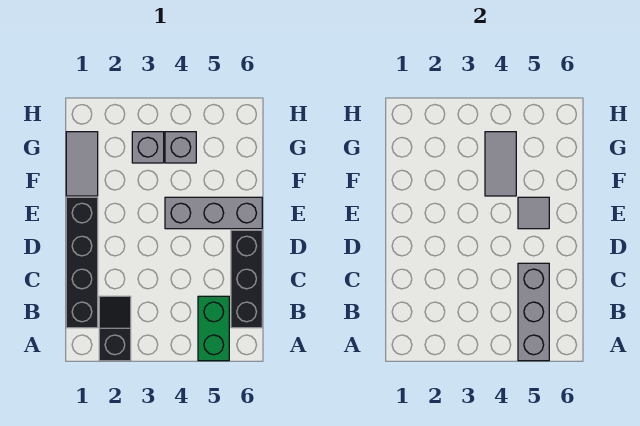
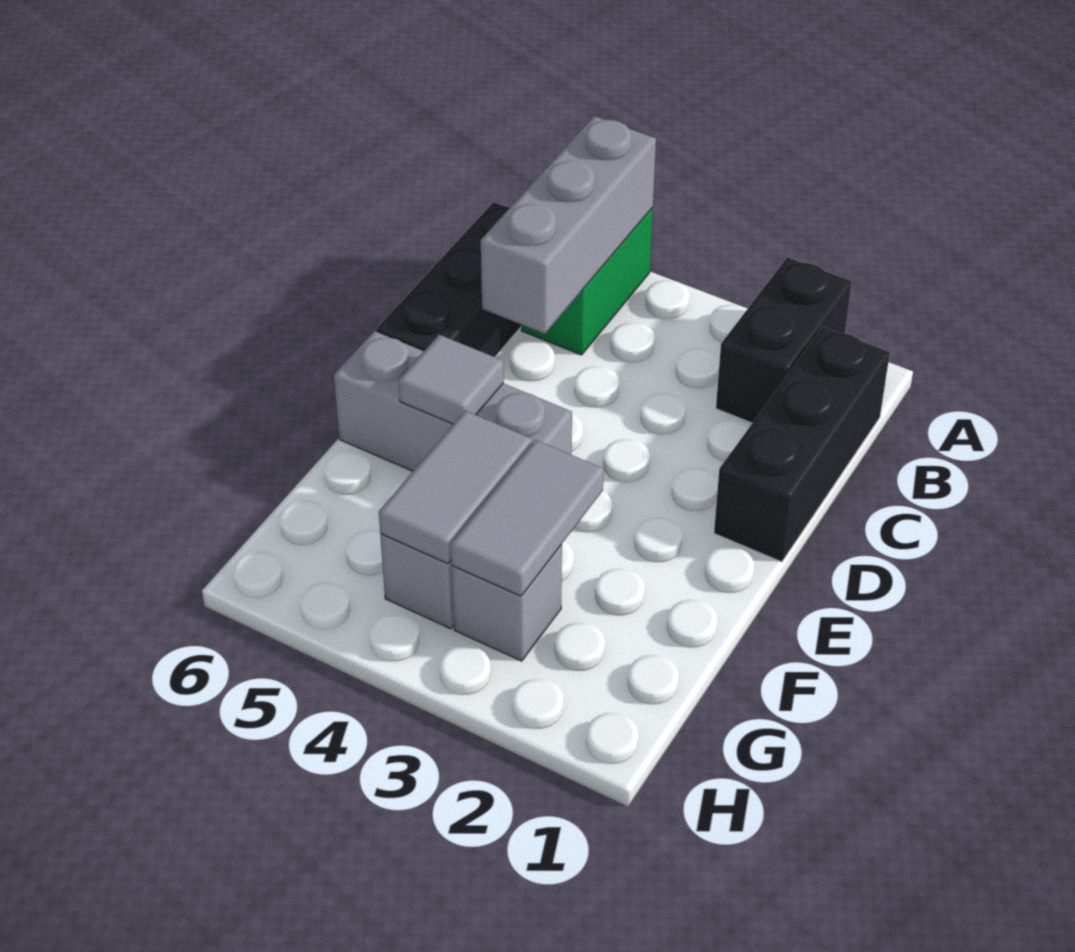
black slope A2:B2 level 1 top A -> black brick A2:B2 level 1
black brick B1:E1 level 1 -> black brick B1:D1 level 1
grey tile F1:G1 level 1 -> grey tile F3:G3 level 2

